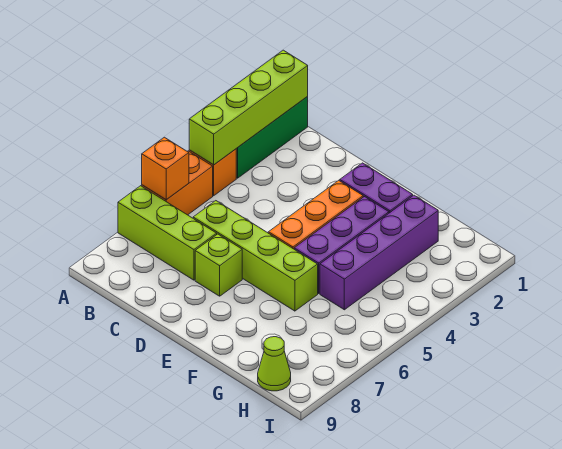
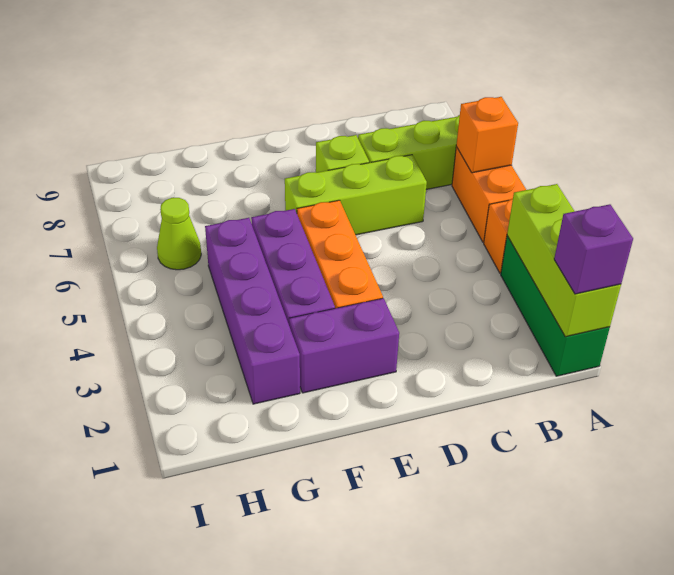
lime brick A1:A4 level 2 -> lime brick A1:A3 level 2
none -> purple brick A1 level 3
lime brick C6:F6 level 1 -> lime brick C6:E6 level 1
lime cone H9 level 1 -> lime cone H6 level 1

